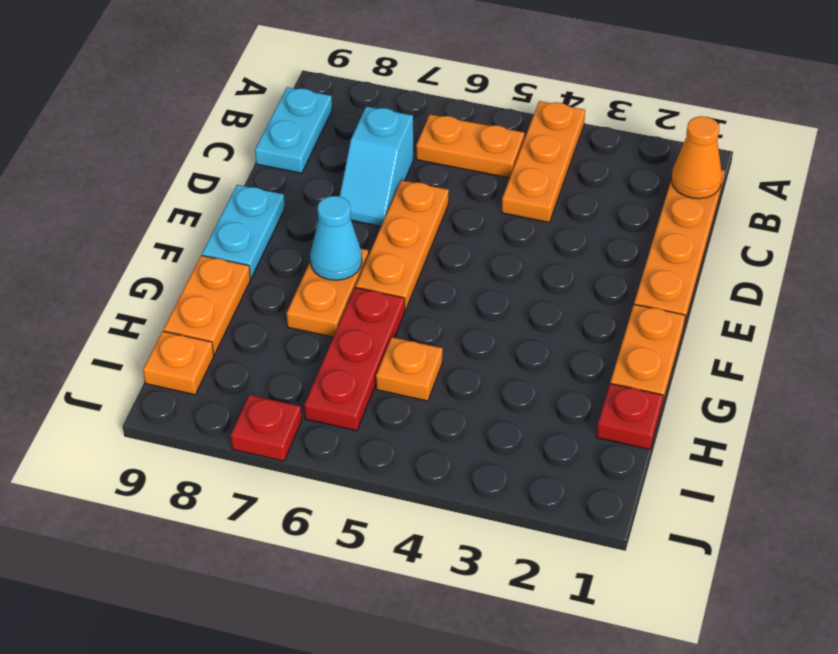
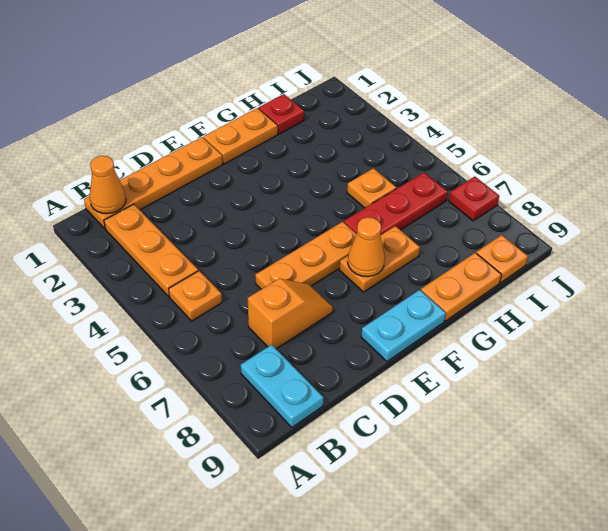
orange plate A4:C4 level 1 -> orange plate B2:B4 level 1
orange plate B5:B6 level 1 -> orange plate B5 level 1
cyan plate B9:C9 level 1 -> cyan plate B8:B9 level 1
cyan slope C7:D7 level 1 top C -> orange slope C7:D7 level 1 top C
cyan cone F7 level 2 -> orange cone F7 level 2

